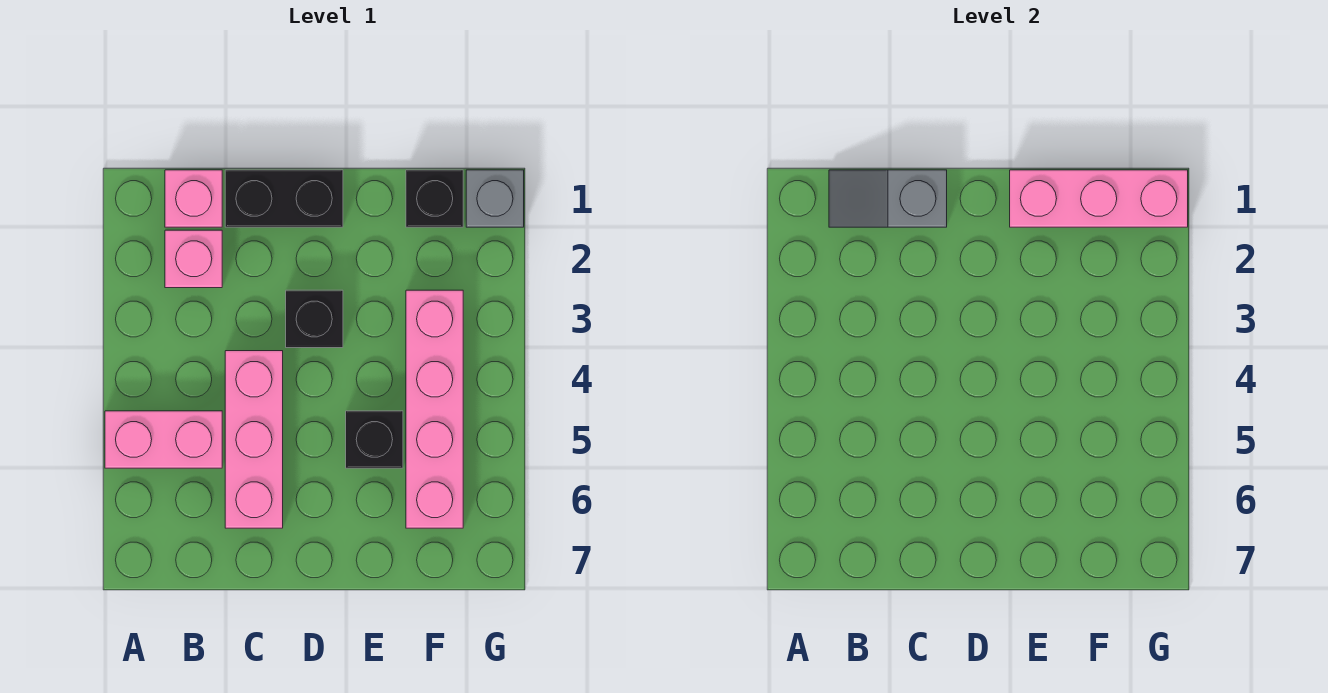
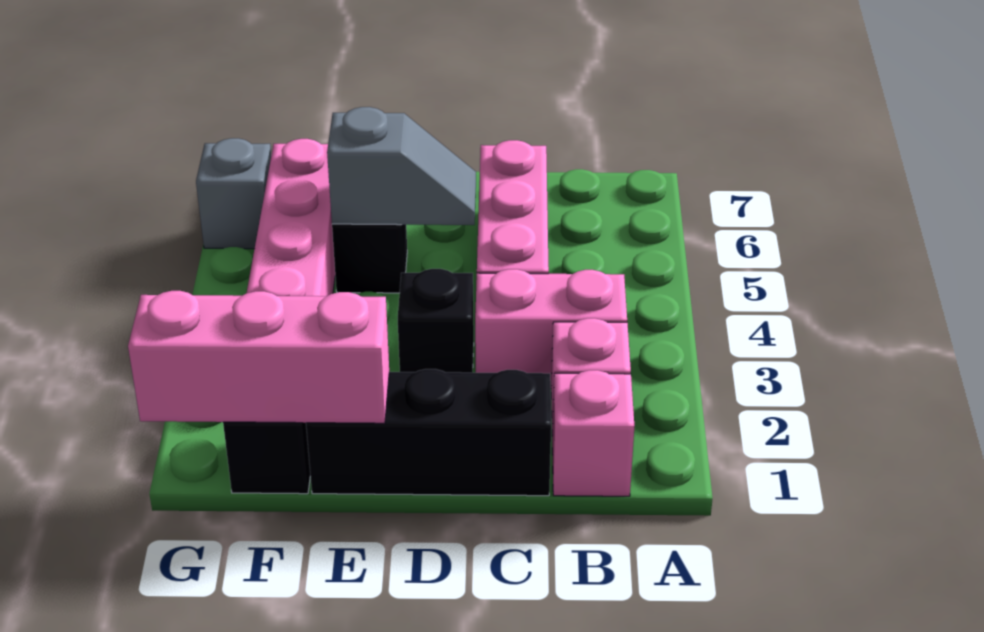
pink brick A5:B5 level 1 -> pink brick B3:C3 level 1
grey slope B1:C1 level 2 top C -> grey slope D5:E5 level 2 top E
black brick C1:D1 level 1 -> black brick C1:E1 level 1
grey brick G1 level 1 -> grey brick G6 level 1

